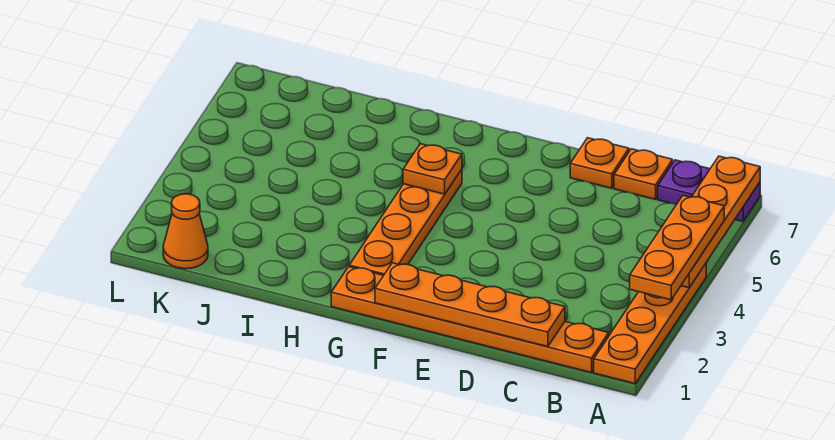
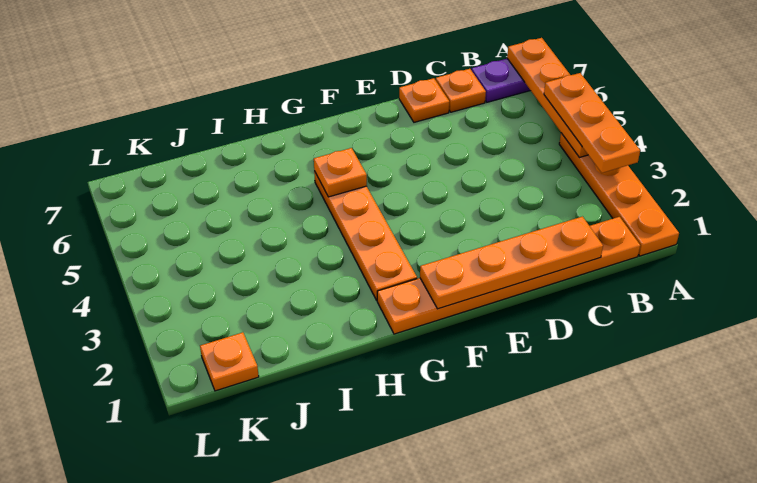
orange cone K1 level 1 -> orange plate K1 level 1

